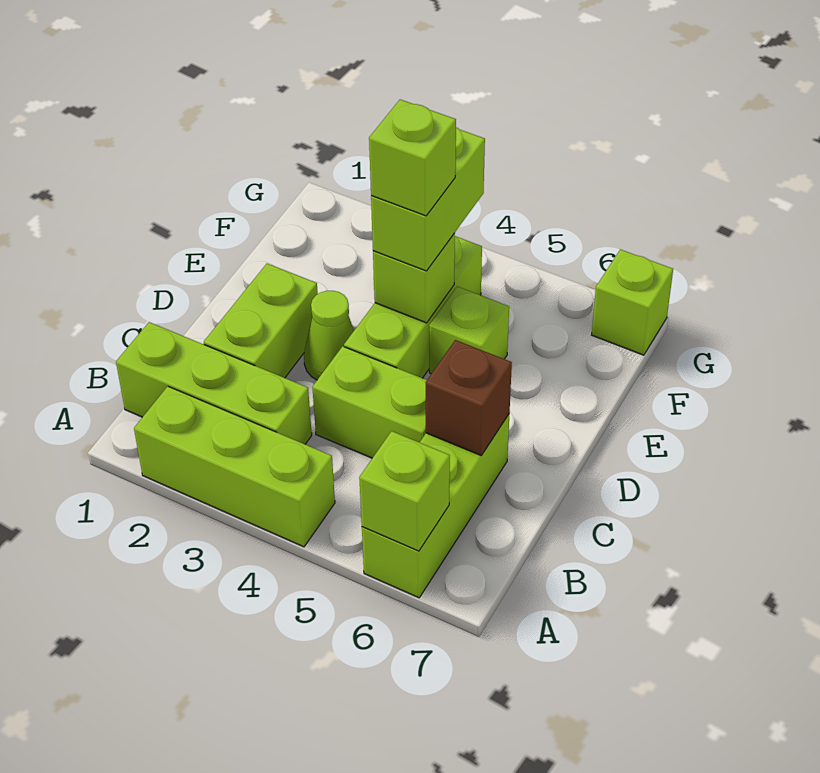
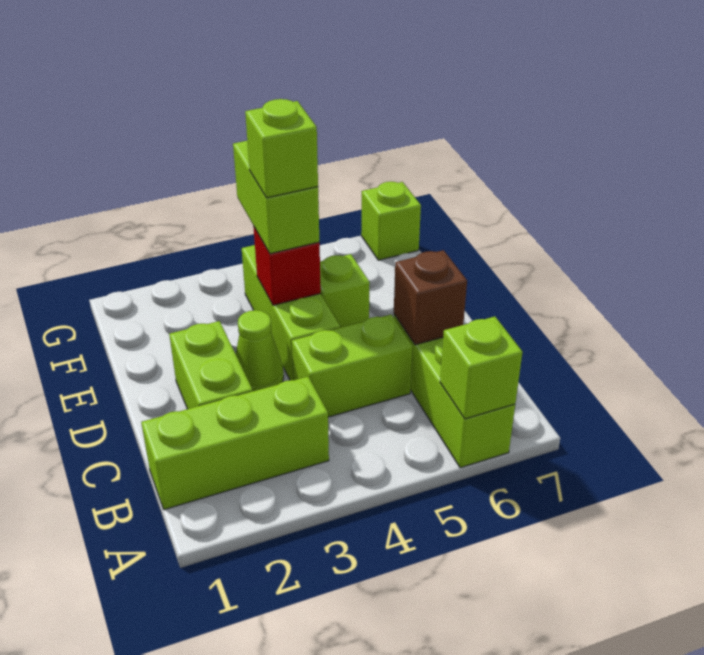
lime brick A2:A4 level 1 -> none
lime brick E4 level 2 -> red brick E4 level 2

